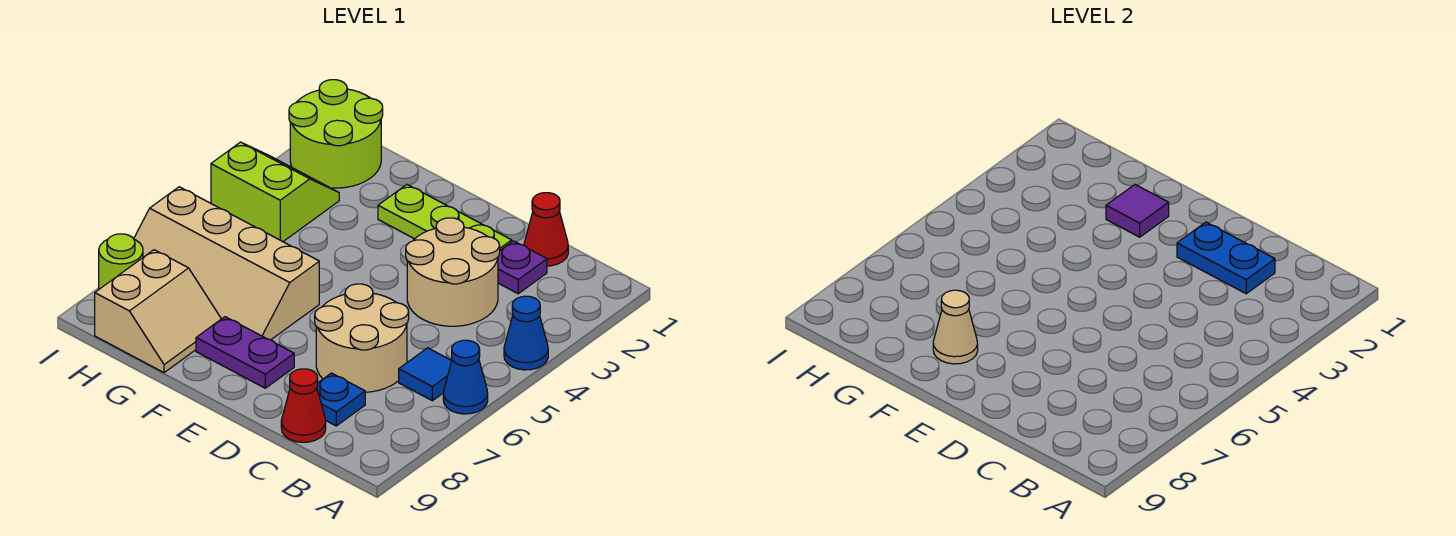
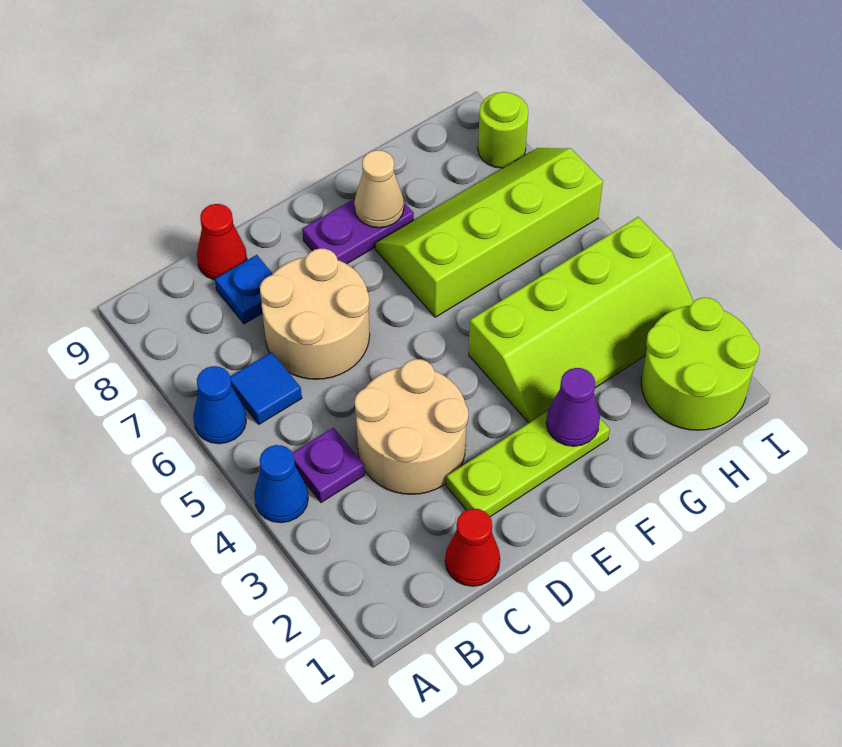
purple plate C2 level 1 -> purple plate B4 level 1
blue plate C2:D2 level 2 -> none
purple tile F2 level 2 -> purple cone F2 level 2
tan slope F6:I7 level 1 top 6 -> lime slope F6:I7 level 1 top 6
tan slope G8:H9 level 1 top H -> none
lime slope H3:I4 level 1 top 4 -> lime slope F3:I4 level 1 top 4

